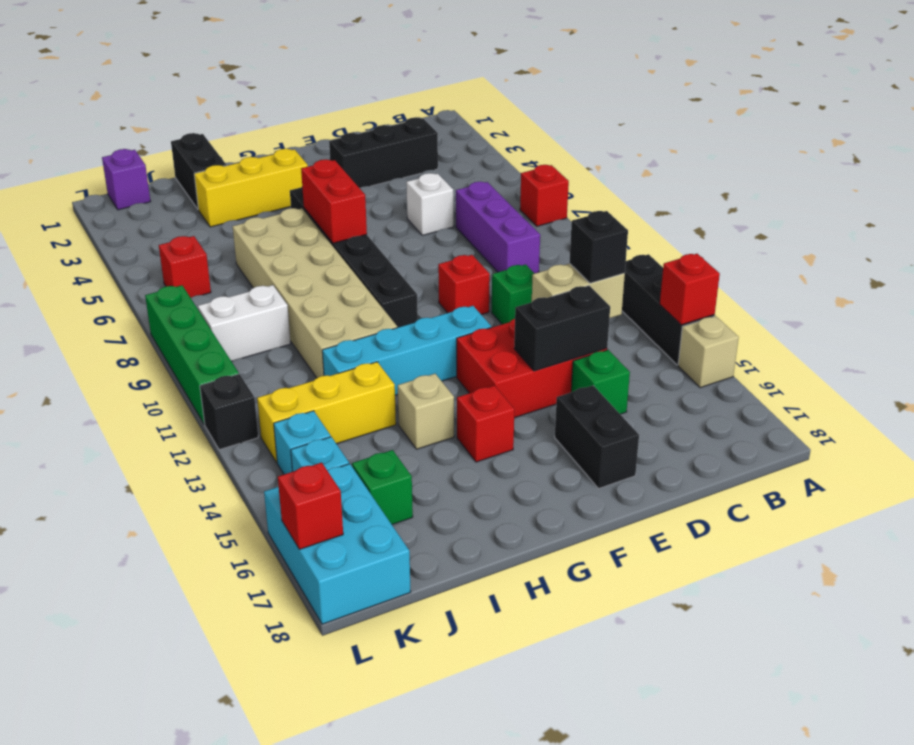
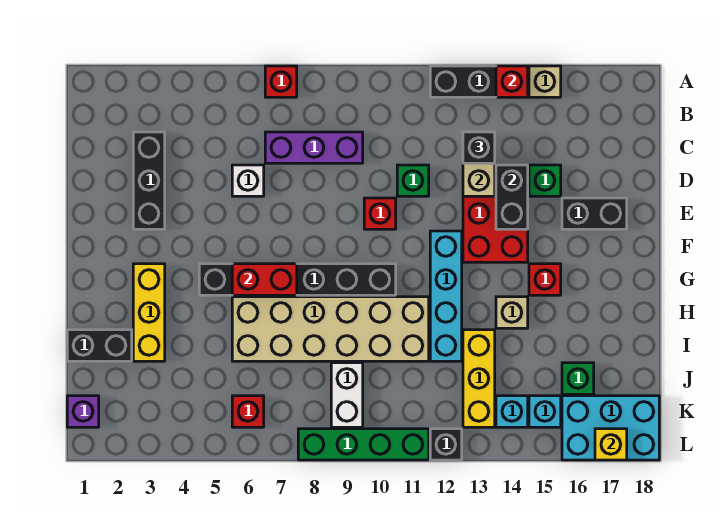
red brick L17 level 2 -> yellow brick L17 level 2

